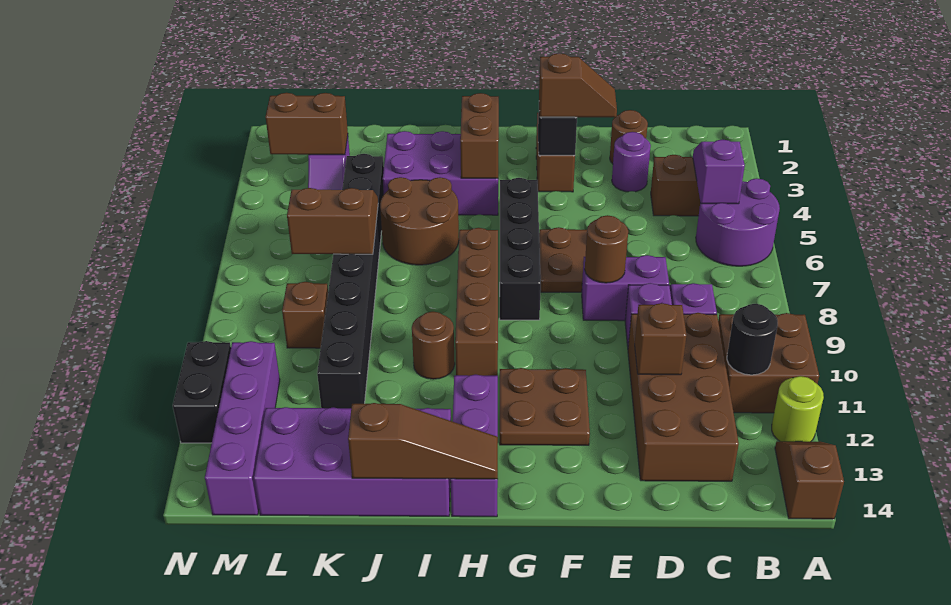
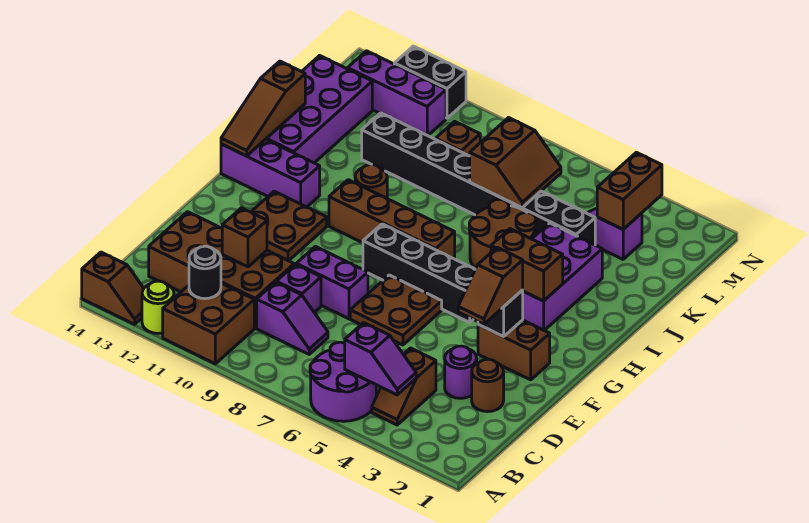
purple brick D8:E8 level 1 -> purple brick E8:E9 level 1
brown round brick E8 level 2 -> none
purple brick M11:M14 level 1 -> purple brick M11:M13 level 1

